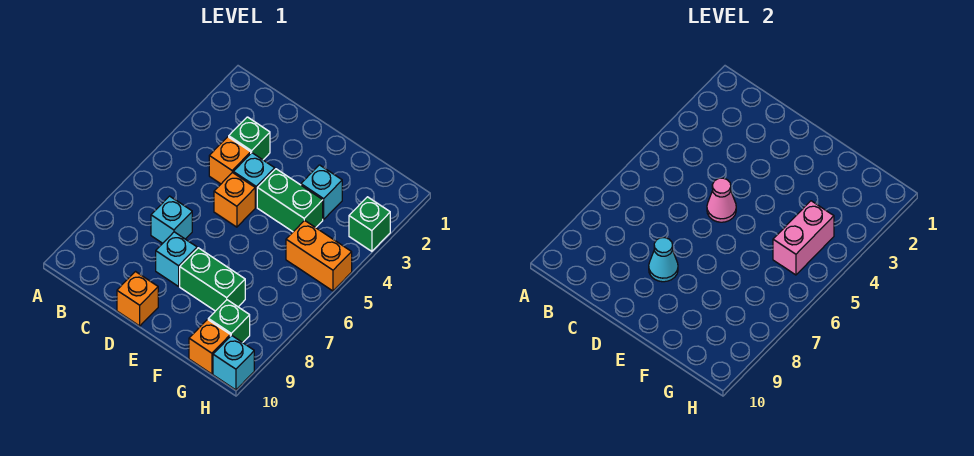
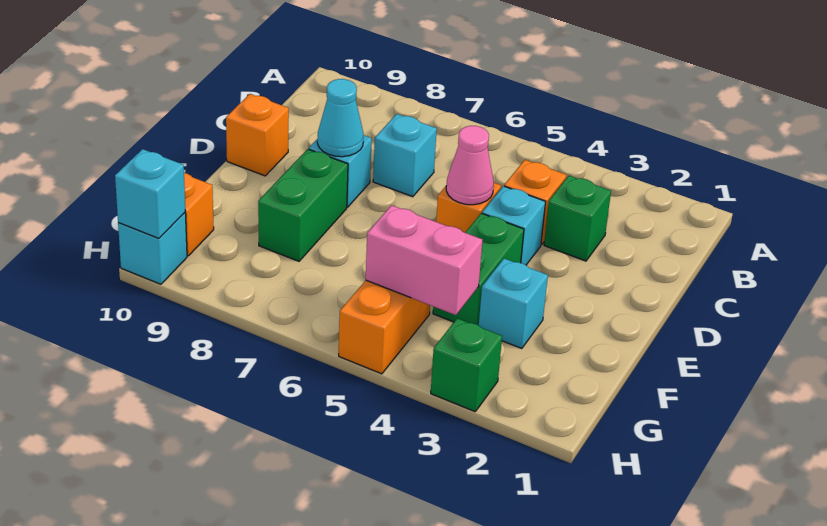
green brick G9 level 1 -> none
none -> cyan brick H10 level 2

